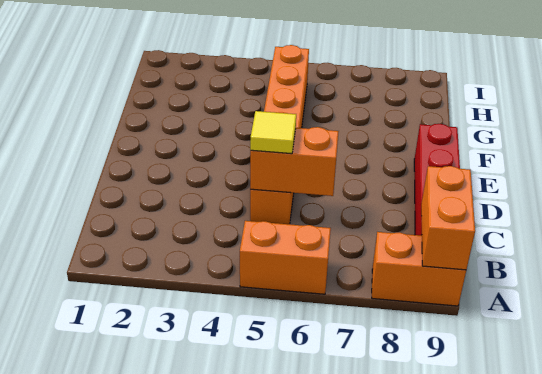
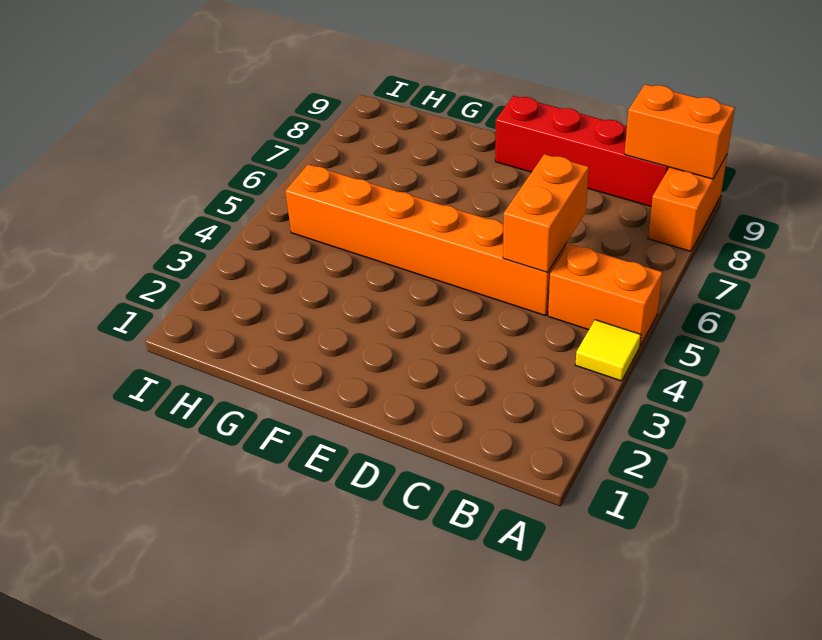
orange brick A5:A6 level 1 -> orange brick A5:B5 level 1
yellow tile C5 level 3 -> yellow tile A4 level 1

